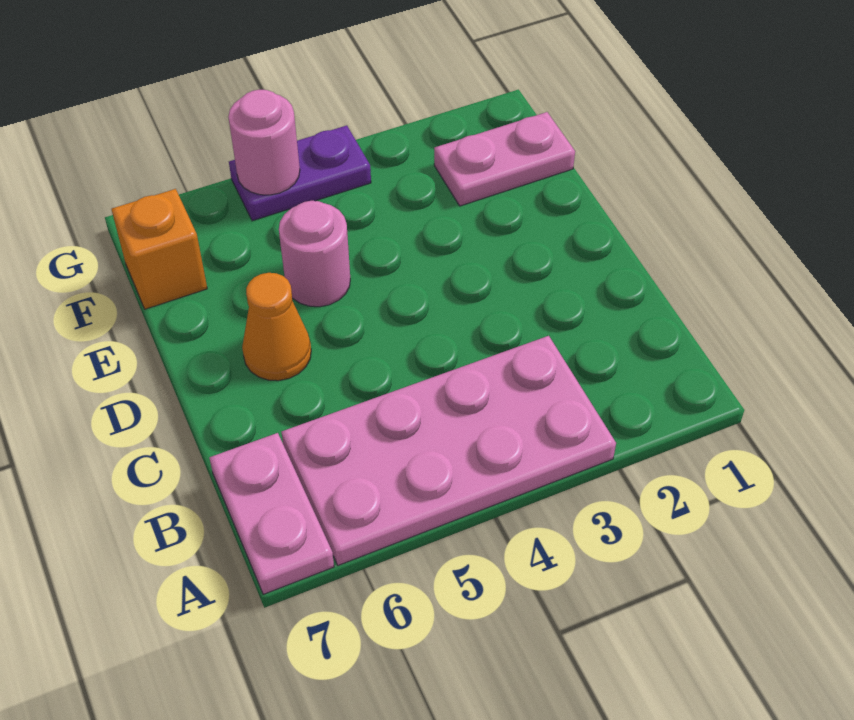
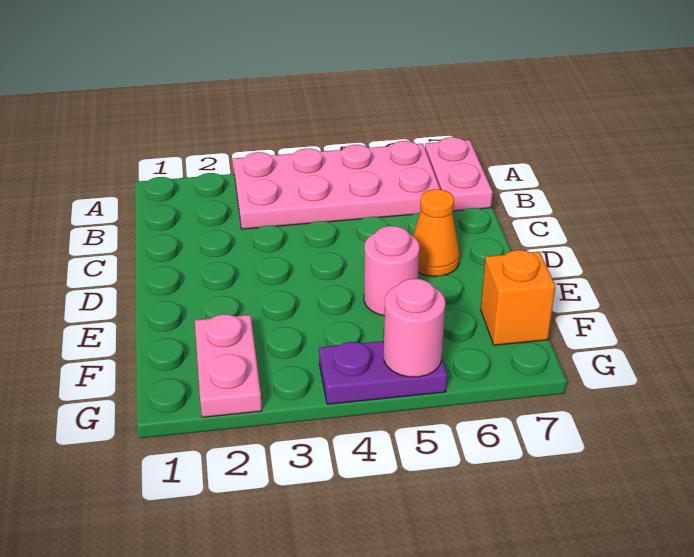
pink plate F1:F2 level 1 -> pink plate F2:G2 level 1

